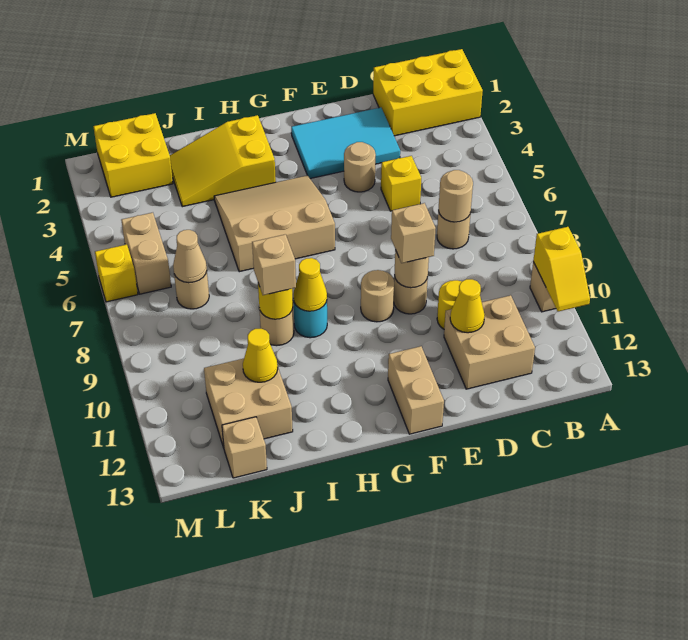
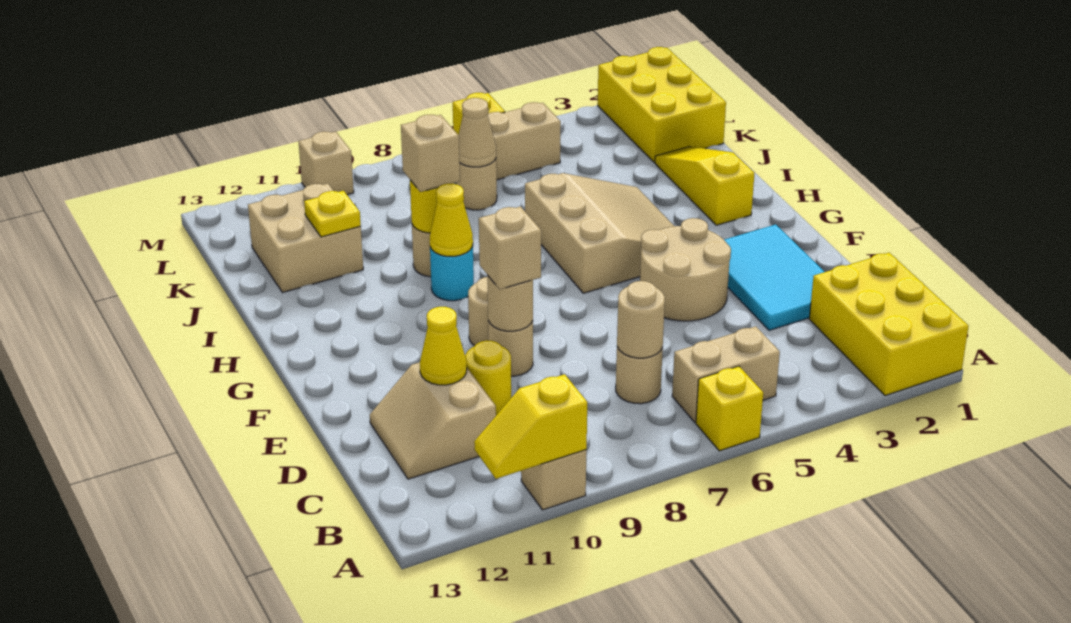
tan brick C11:D12 level 1 -> tan slope C11:D12 level 1 top 11
yellow brick D5 level 1 -> yellow brick A6 level 1
tan round brick E4 level 1 -> tan round brick E4:F5 level 1
tan brick F12:F13 level 1 -> tan brick B5:B6 level 1
yellow slope H2:J3 level 1 top H -> yellow slope H2:J2 level 1 top H
yellow cone J11 level 2 -> yellow plate J11 level 2
yellow brick K1:L2 level 1 -> yellow brick K1:M2 level 1
tan brick K13 level 1 -> tan brick M10 level 1

